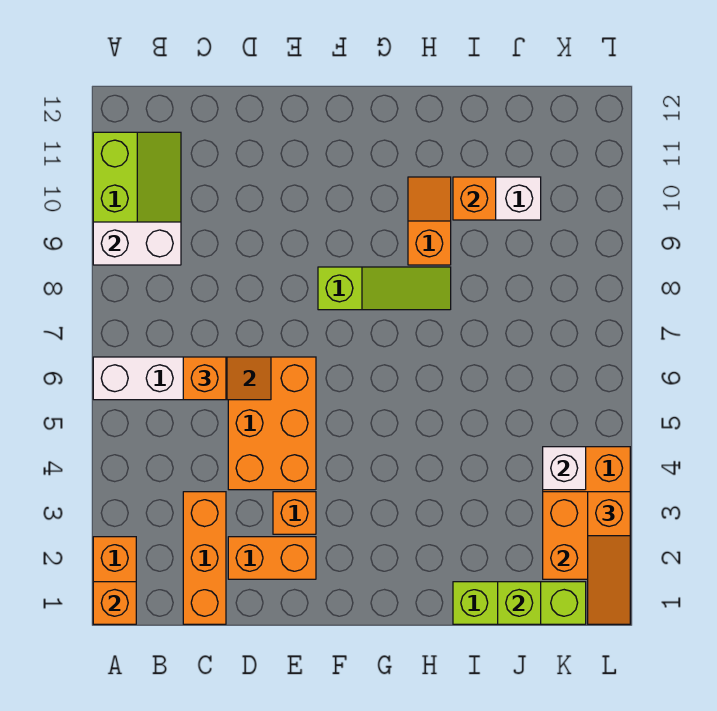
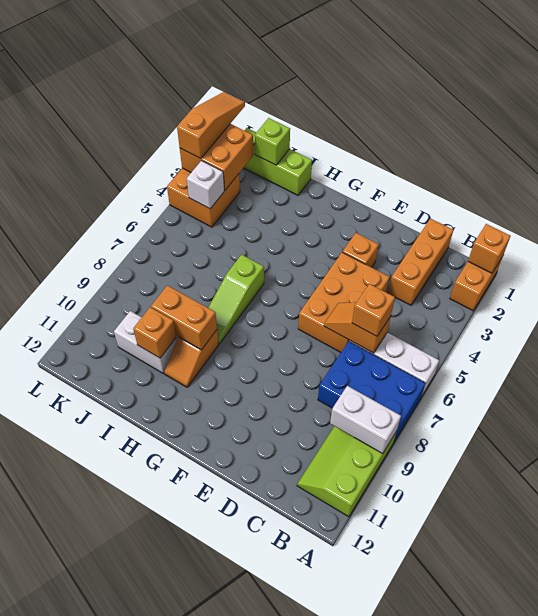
none -> blue brick A7:C8 level 1
orange brick D2:E2 level 1 -> orange brick H9:I9 level 2
lime slope F8:H8 level 1 top F -> lime slope H6:H8 level 1 top 6

